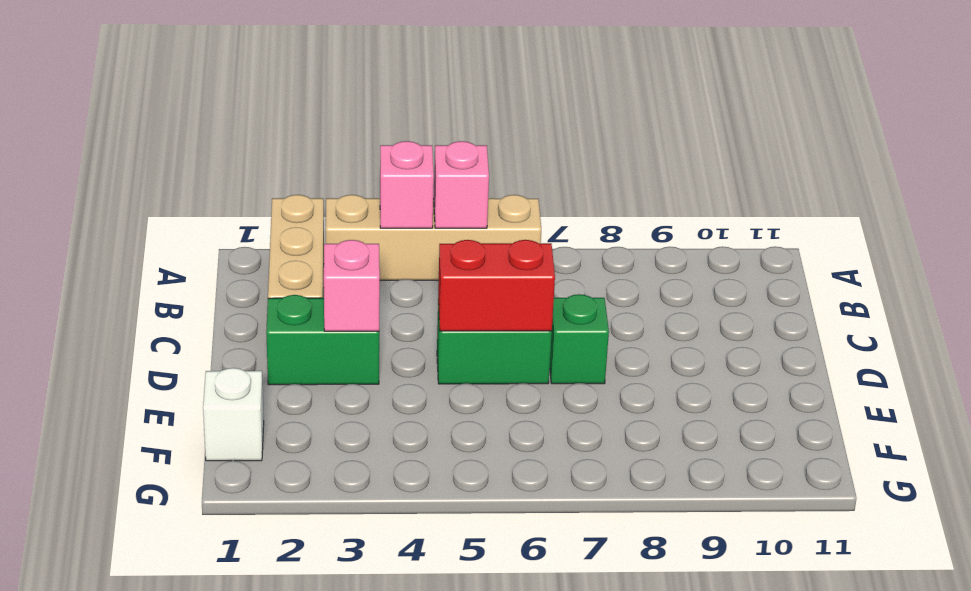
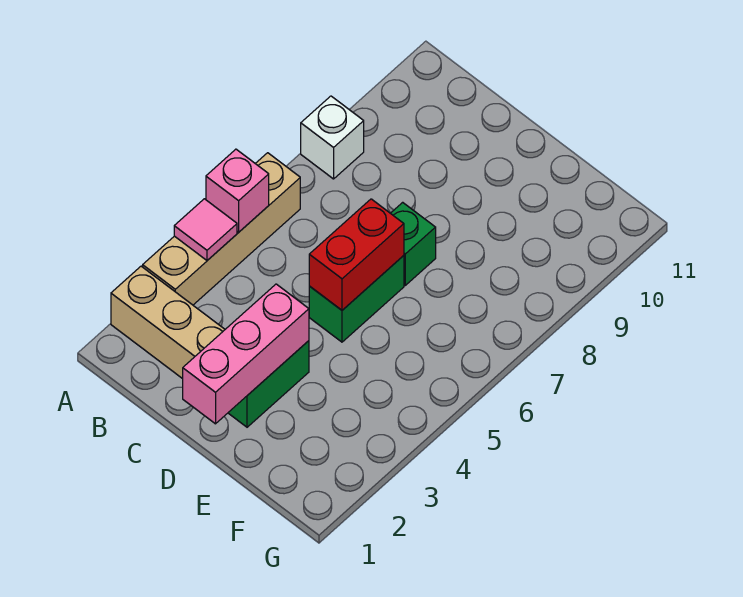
pink brick A4 level 2 -> pink tile A4 level 2
pink brick D3 level 2 -> pink brick D1:D3 level 2
white brick F1 level 1 -> white brick A8 level 1

